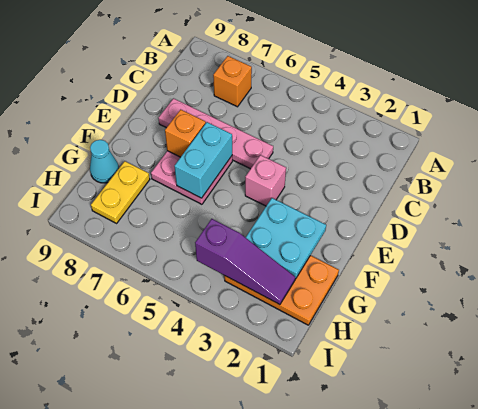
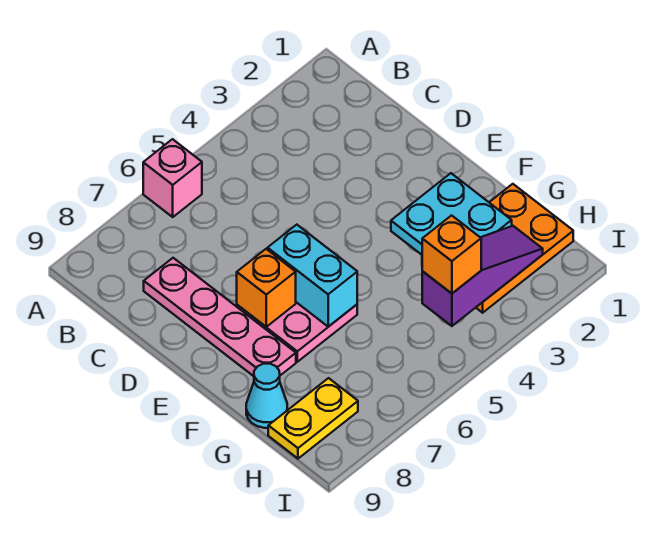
orange brick B7 level 1 -> orange brick H4 level 3
pink plate D5:D8 level 1 -> pink plate C8:F8 level 1
pink brick E4 level 1 -> pink brick A6 level 1
yellow plate G8:H8 level 1 -> yellow plate H8:H9 level 1

